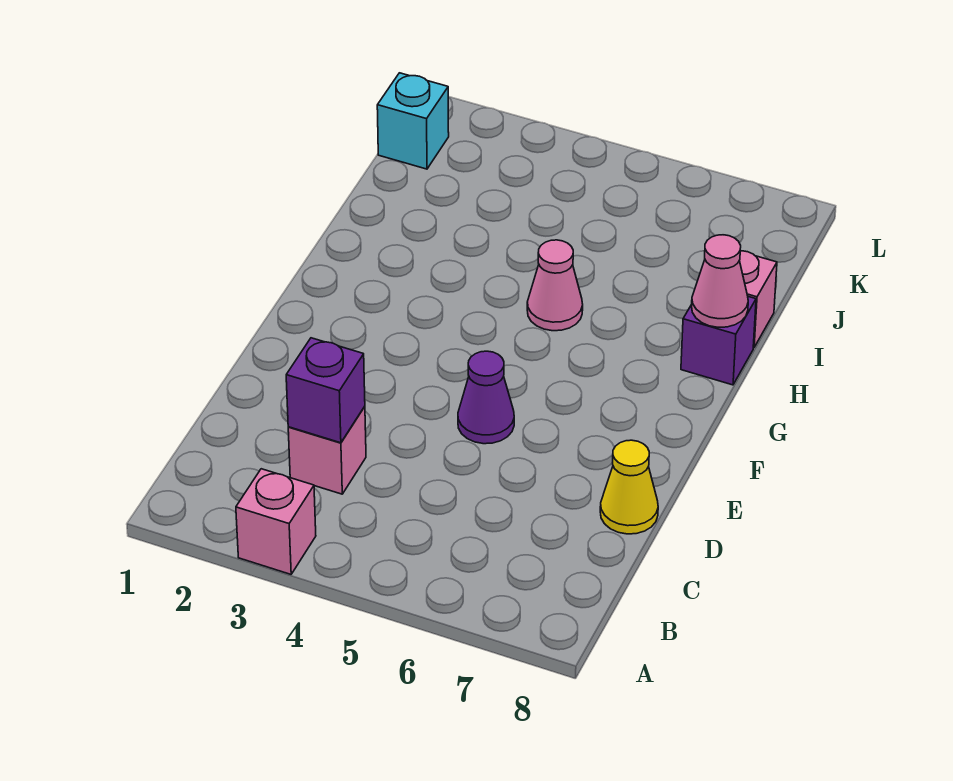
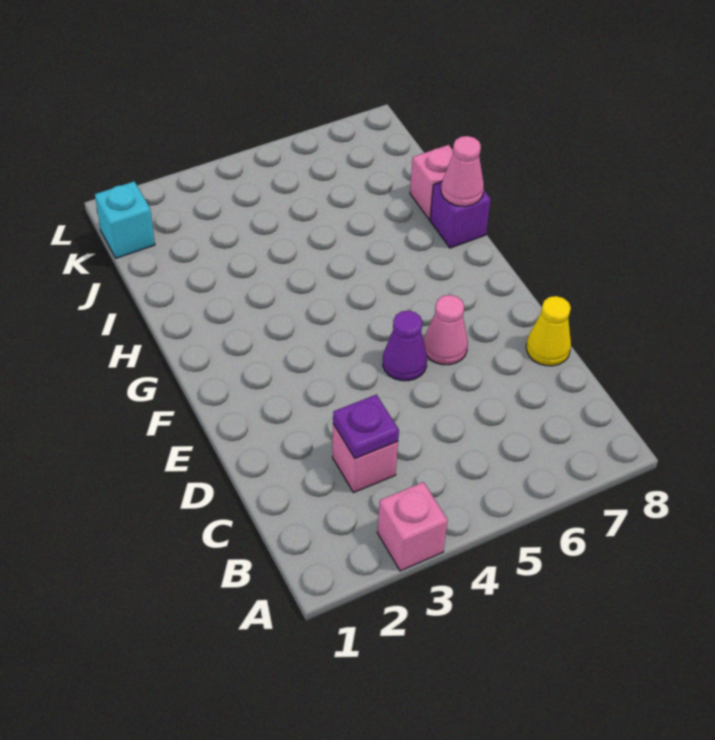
purple brick C3 level 2 -> purple plate C3 level 2
pink cone H5 level 1 -> pink cone E6 level 1

